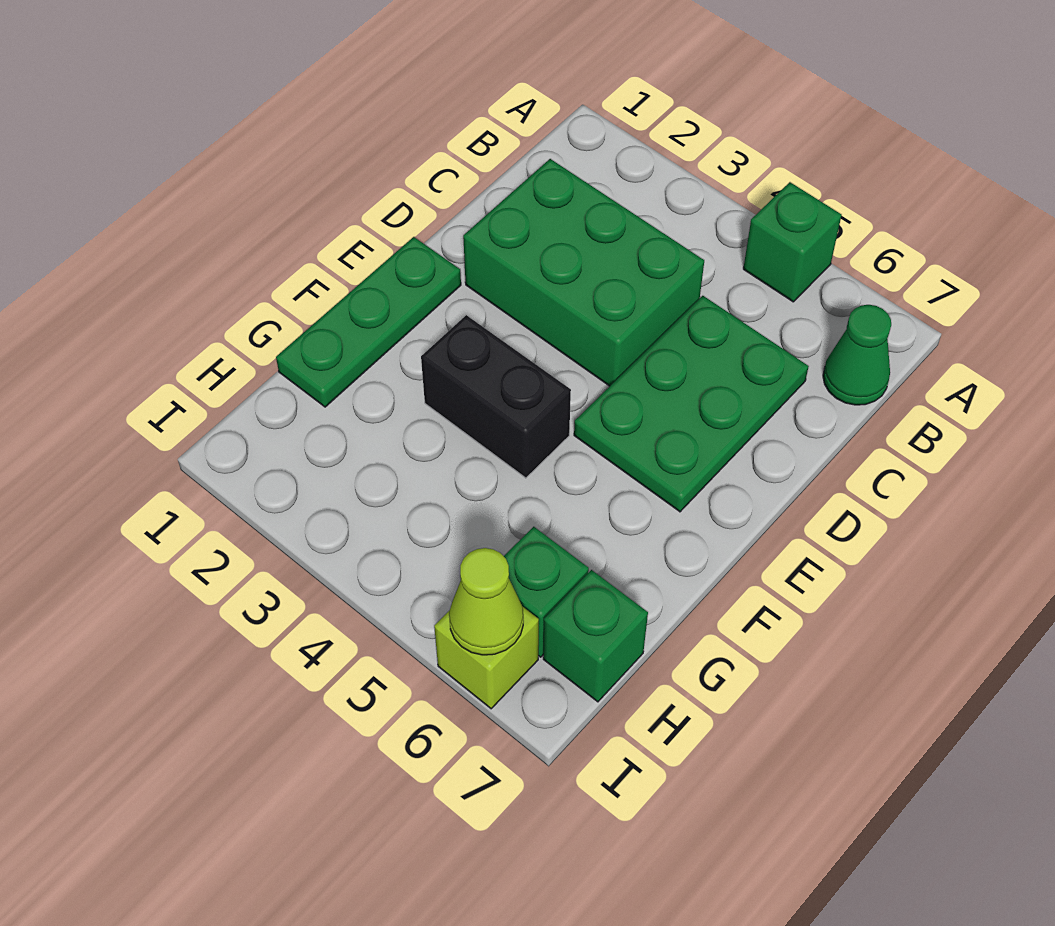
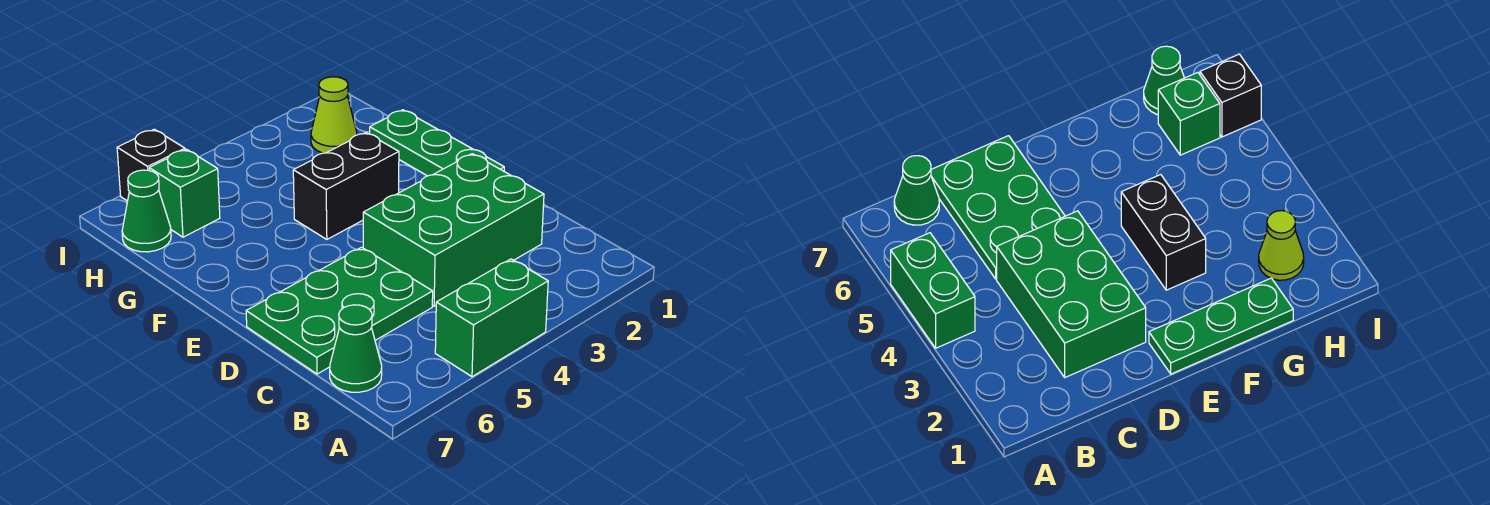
green brick A5 level 1 -> green brick A4:A5 level 1
green plate C5:E6 level 1 -> green plate C5:D7 level 1
green brick H7 level 1 -> green cone H7 level 1
lime brick I6 level 1 -> black brick I6 level 1
lime cone I6 level 2 -> lime cone H2 level 1

